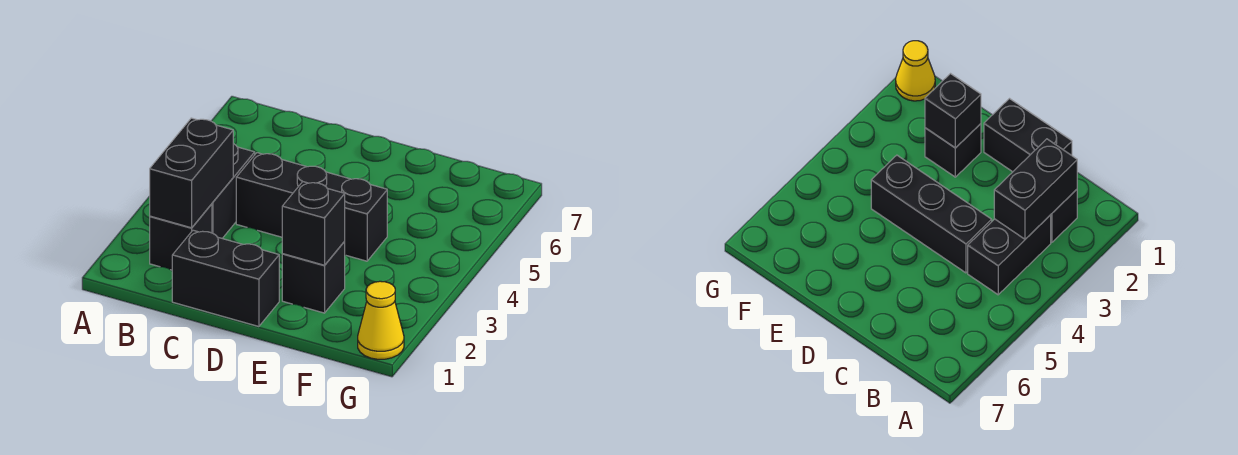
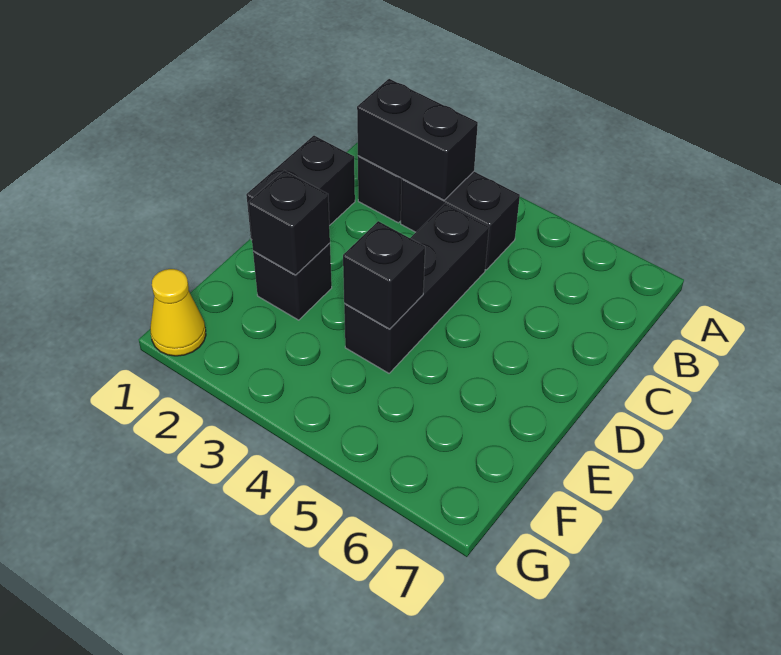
none -> black brick E4 level 2

